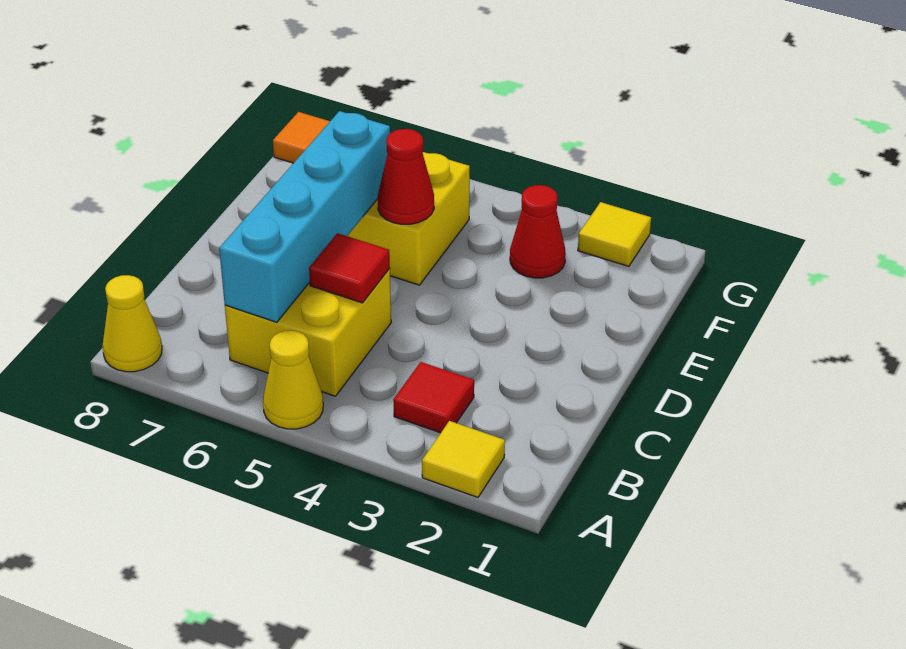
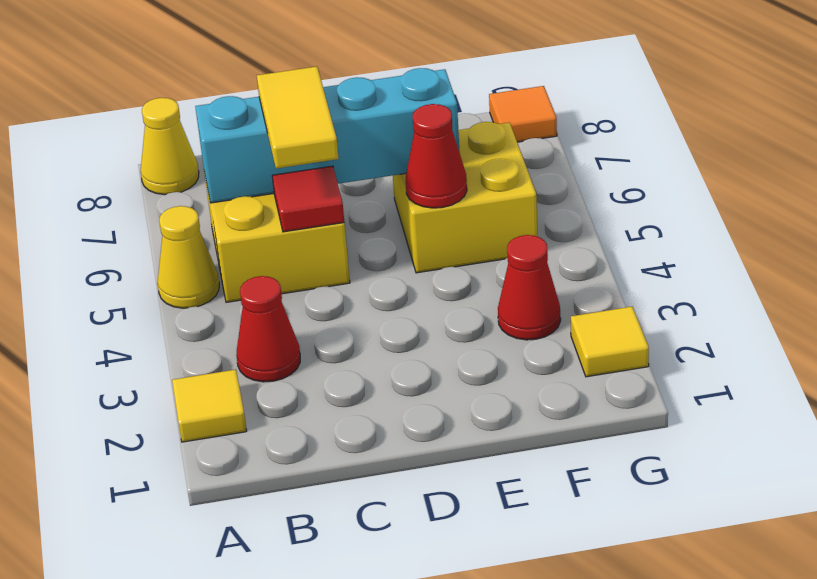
red tile B3 level 1 -> red cone B3 level 1
none -> yellow tile C5:C6 level 3

